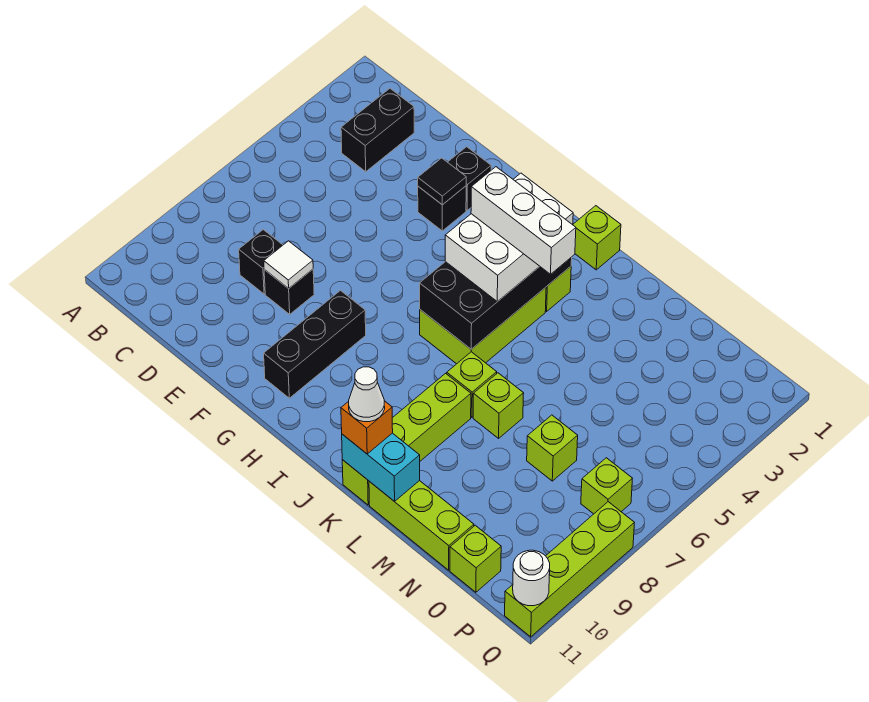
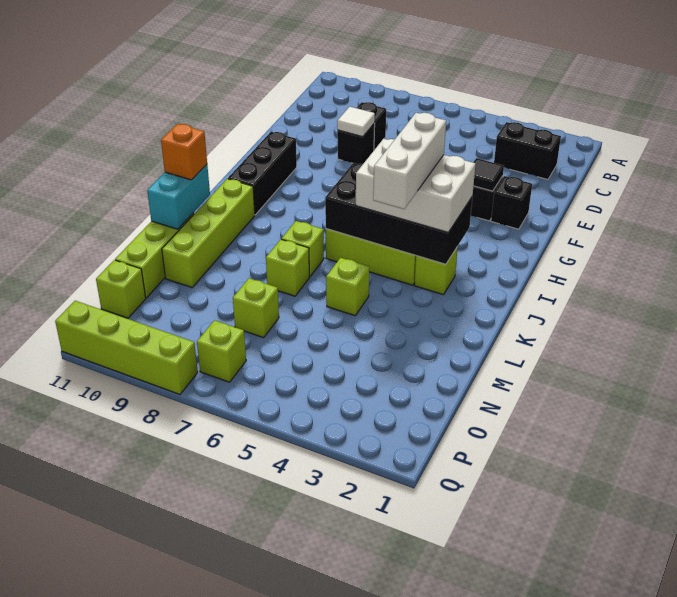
black brick G8:G10 level 1 -> black brick G10:I10 level 1
lime brick J1 level 1 -> lime brick L5 level 1
lime brick K8:K11 level 1 -> lime brick J10:M10 level 1
white cone K11 level 4 -> none
white round brick Q11 level 2 -> none

